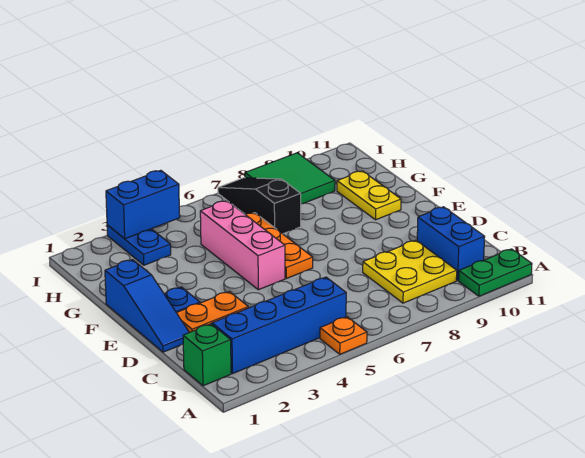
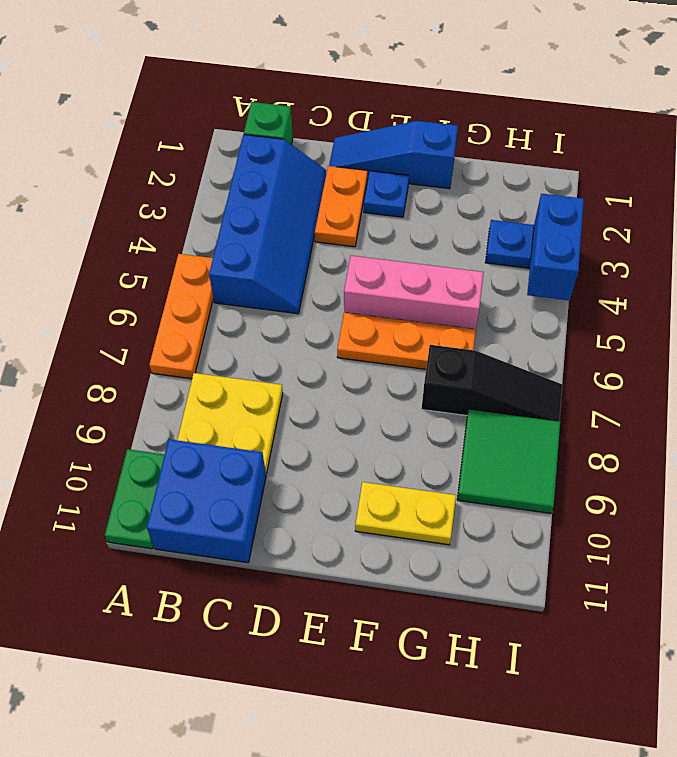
orange plate A5 level 1 -> orange plate A5:A7 level 1
blue brick B10:C10 level 1 -> blue brick B10:C11 level 1

